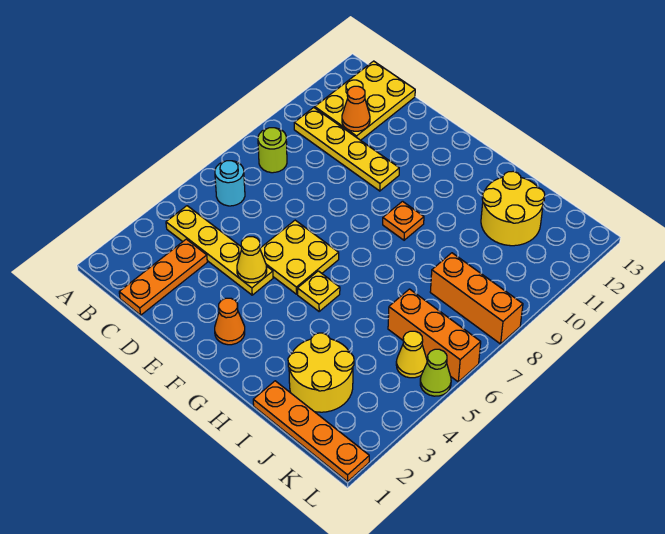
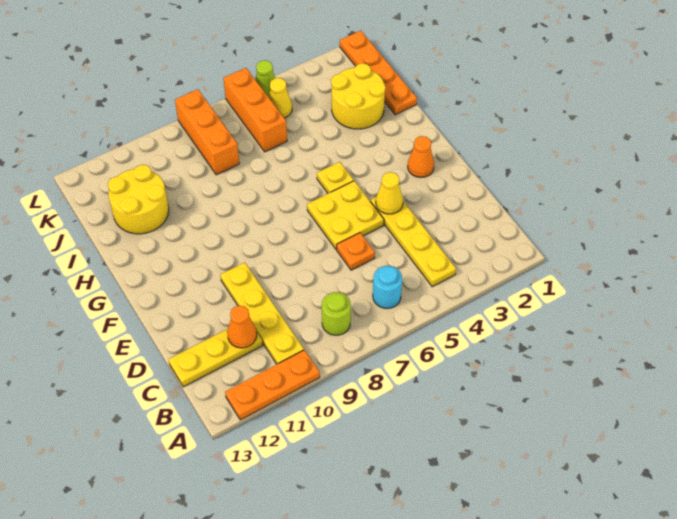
yellow plate B11:C13 level 1 -> yellow plate C11:C13 level 1
orange plate C1:C3 level 1 -> orange plate A10:A12 level 1
orange plate G9 level 1 -> orange plate D6 level 1

